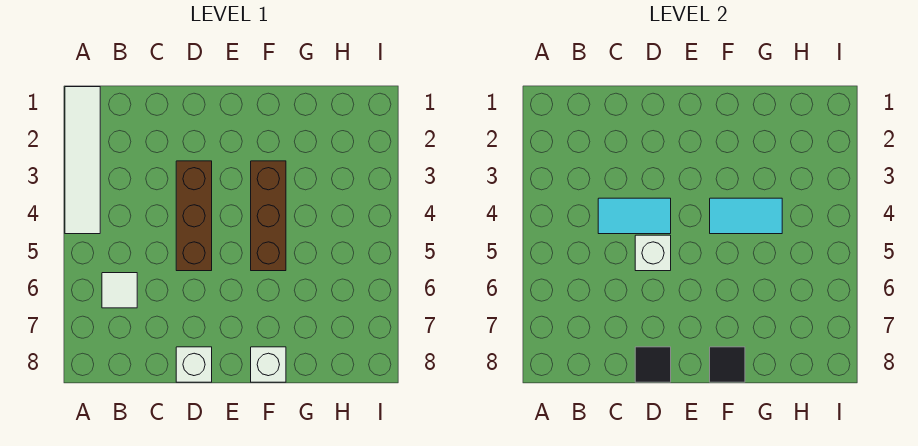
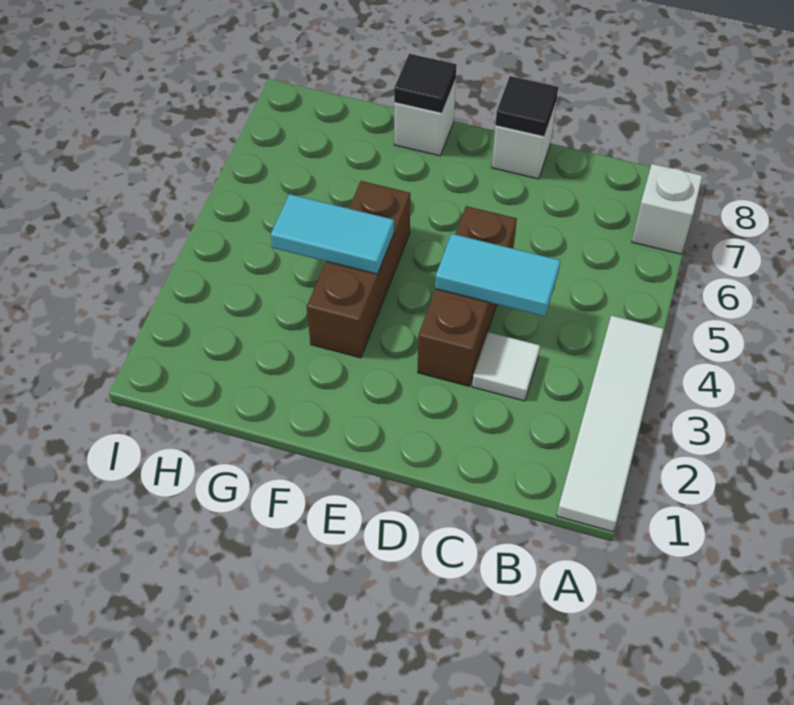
white tile B6 level 1 -> white tile C3 level 1
white brick D5 level 2 -> white brick A7 level 1

